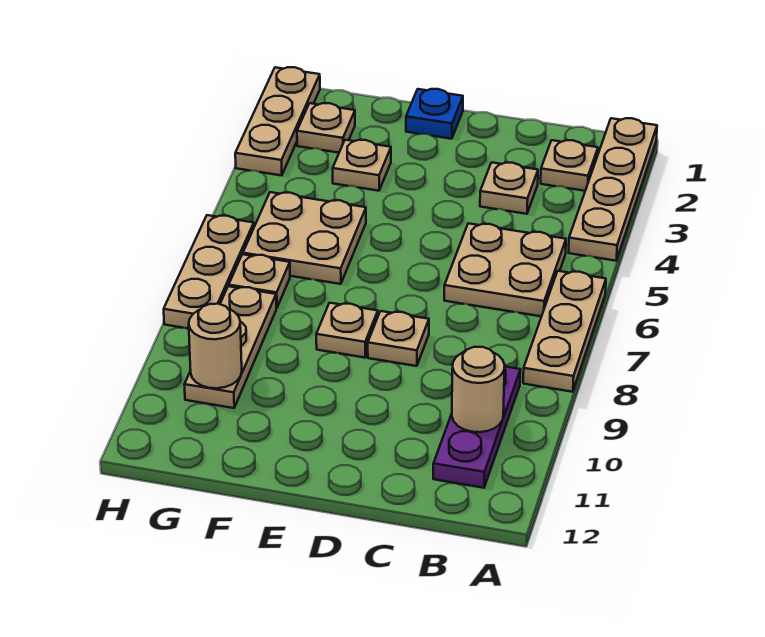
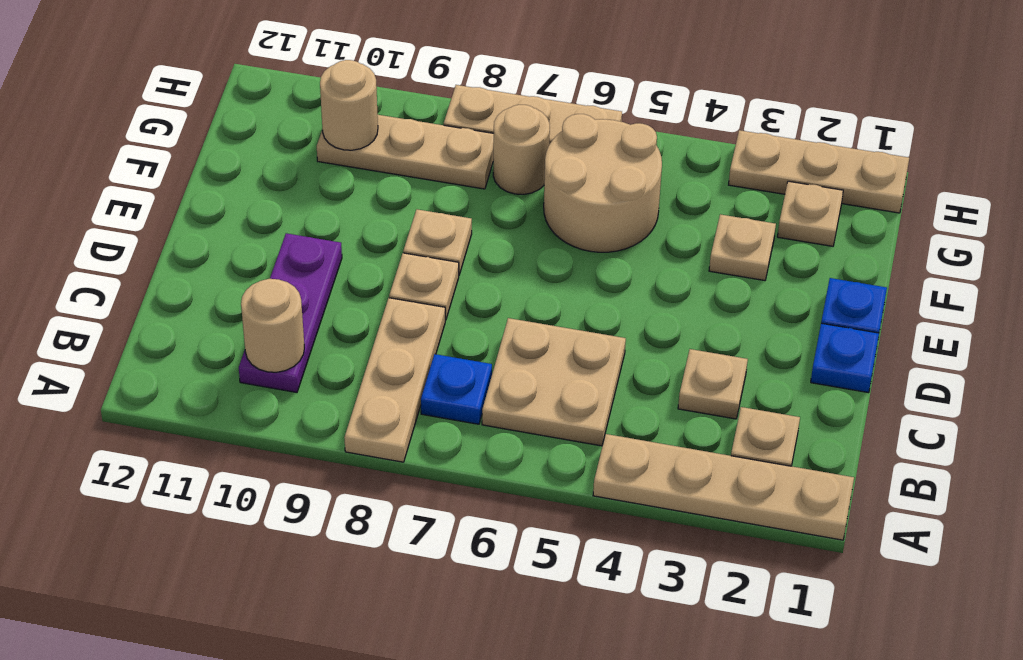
tan plate A6:A8 level 1 -> tan plate A8:C8 level 1
none -> blue plate B7 level 1
purple plate B9:B11 level 1 -> purple plate B10:D10 level 1
none -> blue plate D1 level 1
tan plate F5:G6 level 1 -> tan round brick F5:G6 level 1
tan plate G7 level 1 -> tan round brick G7 level 1

